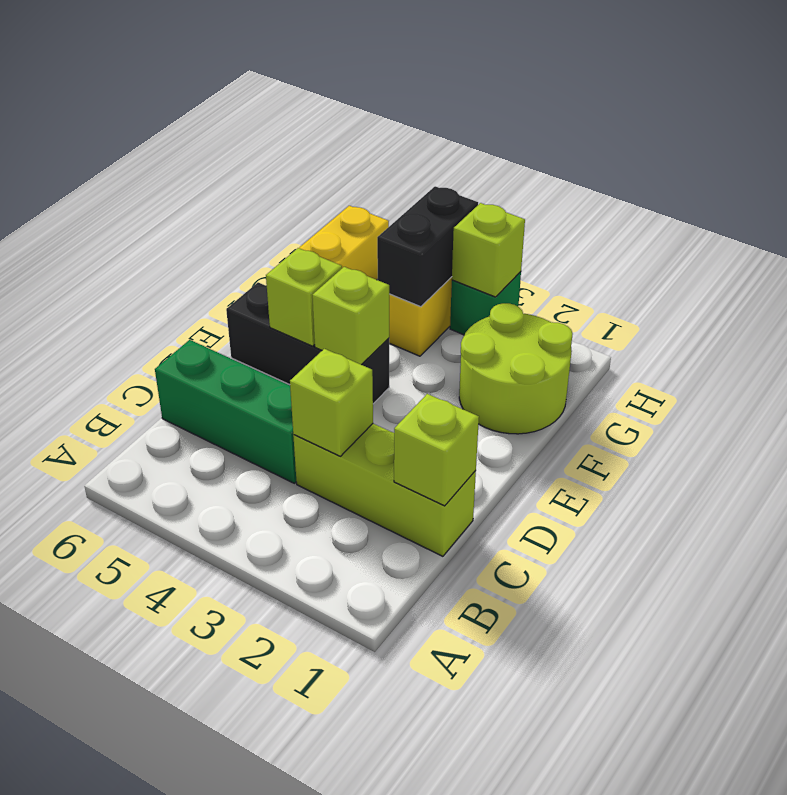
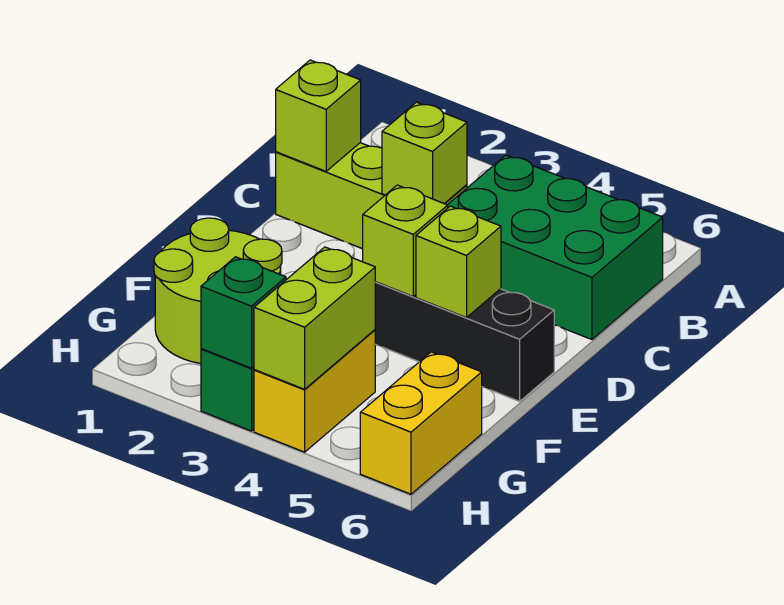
green brick C4:C6 level 1 -> green brick B4:C6 level 1
black brick G4:H4 level 2 -> lime brick G4:H4 level 2
lime brick H3 level 2 -> green brick H3 level 2

